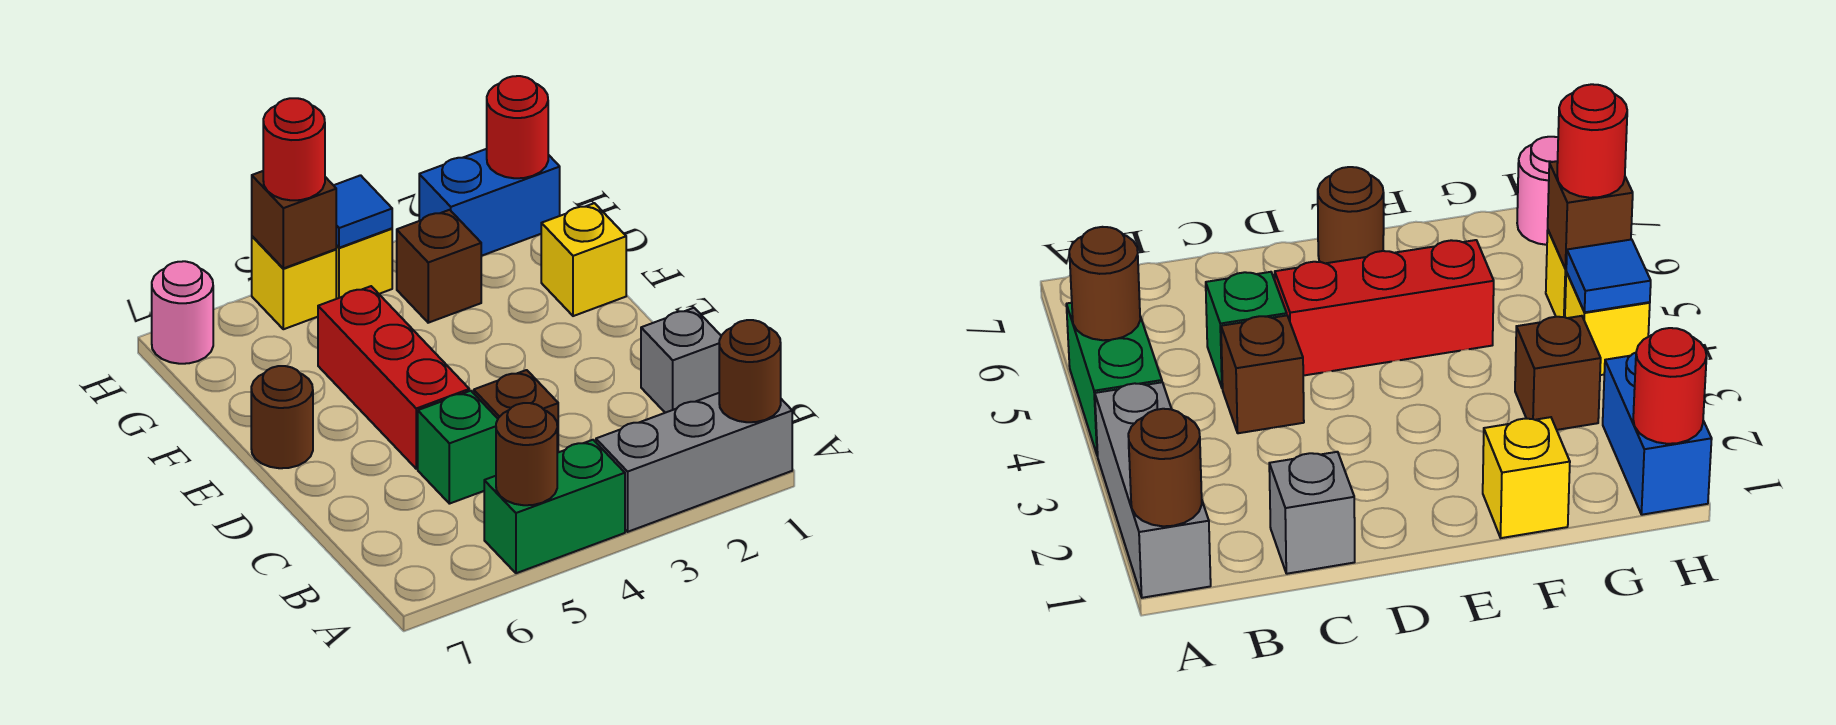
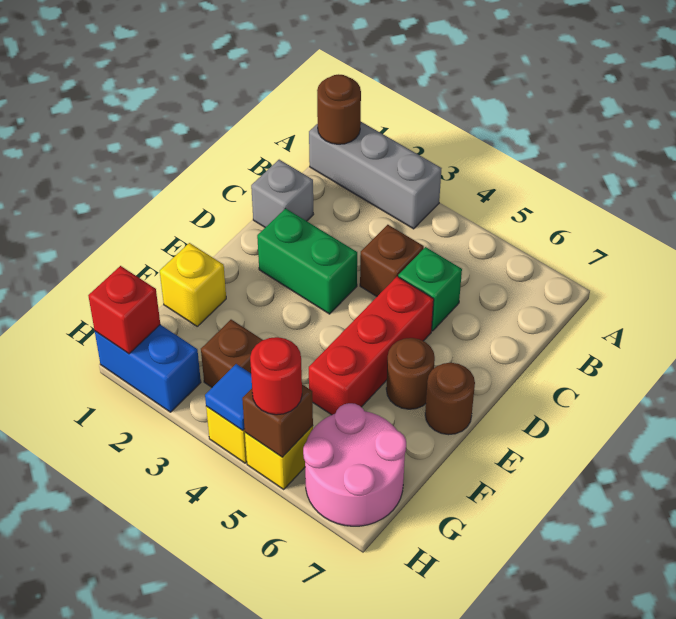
green brick A4:A5 level 1 -> green brick D2:D3 level 1
brown round brick A5 level 2 -> brown round brick E6 level 1
red round brick H1 level 2 -> red brick H1 level 2
pink round brick H7 level 1 -> pink round brick G6:H7 level 1

